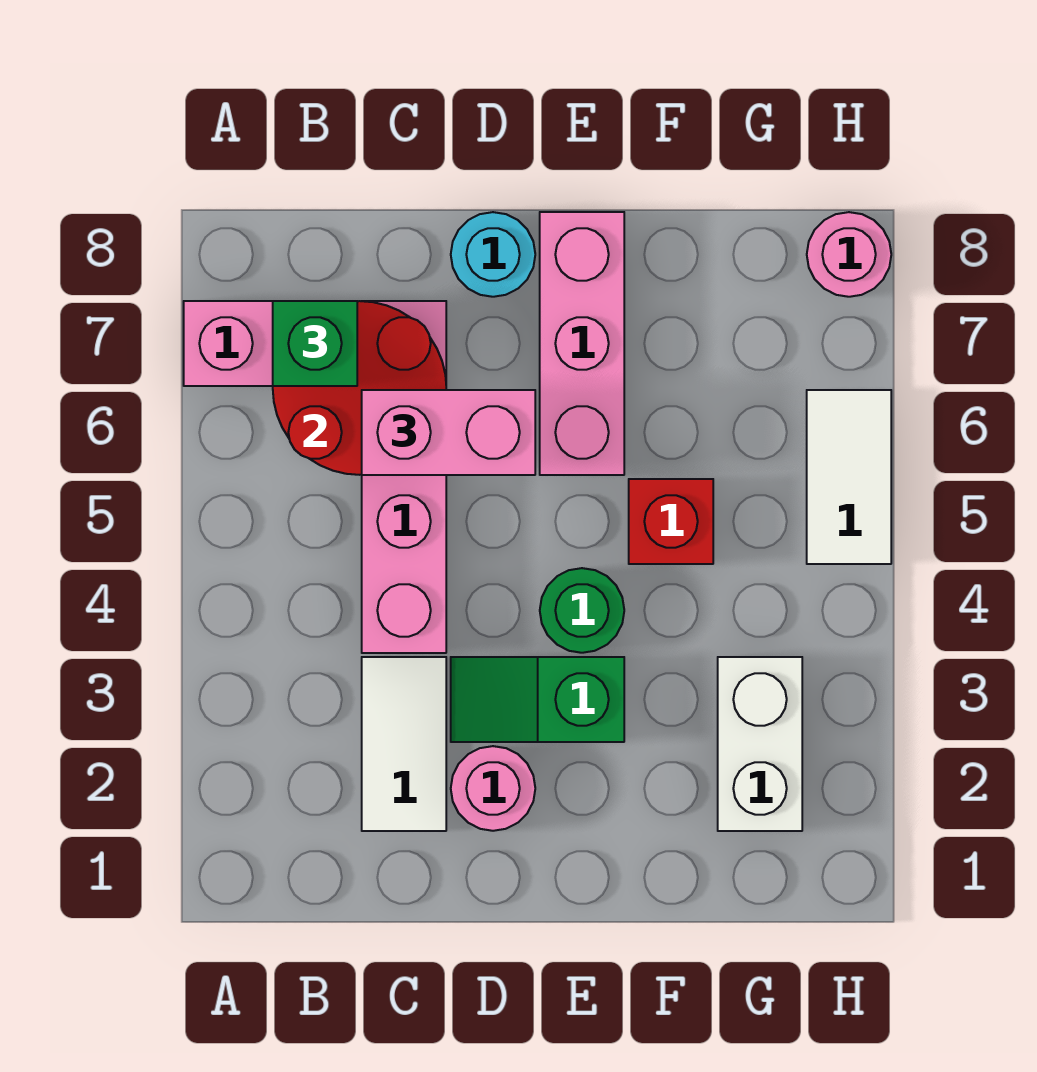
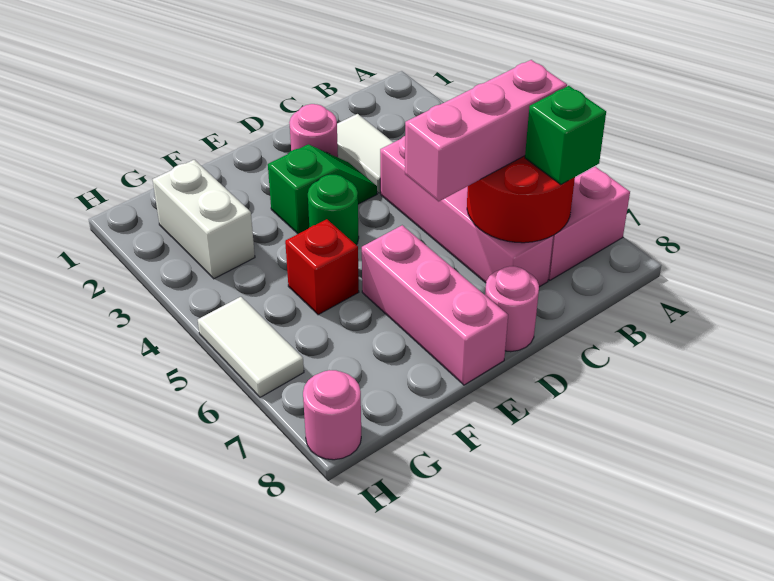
pink brick C6:D6 level 3 -> pink brick B6:D6 level 3
cyan round brick D8 level 1 -> pink round brick D8 level 1

